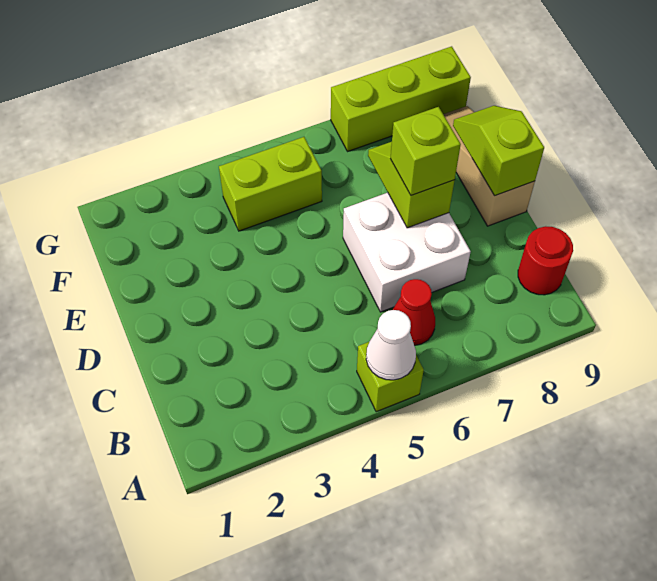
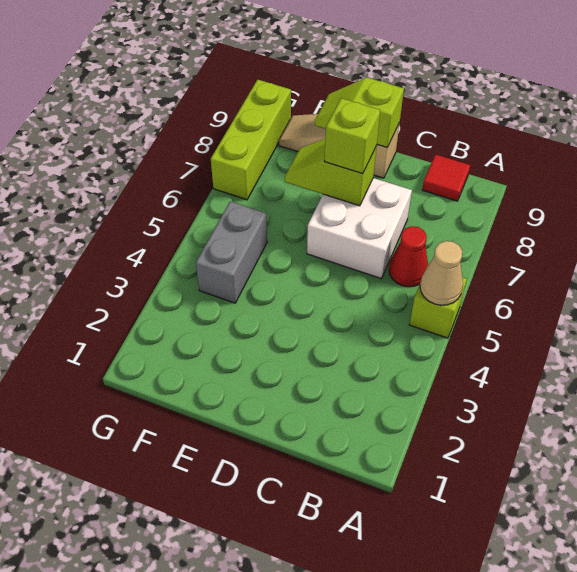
white cone A5 level 2 -> tan cone A5 level 2
red round brick B9 level 1 -> red tile B9 level 1
lime brick F4:F5 level 1 -> grey brick F4:F5 level 1

